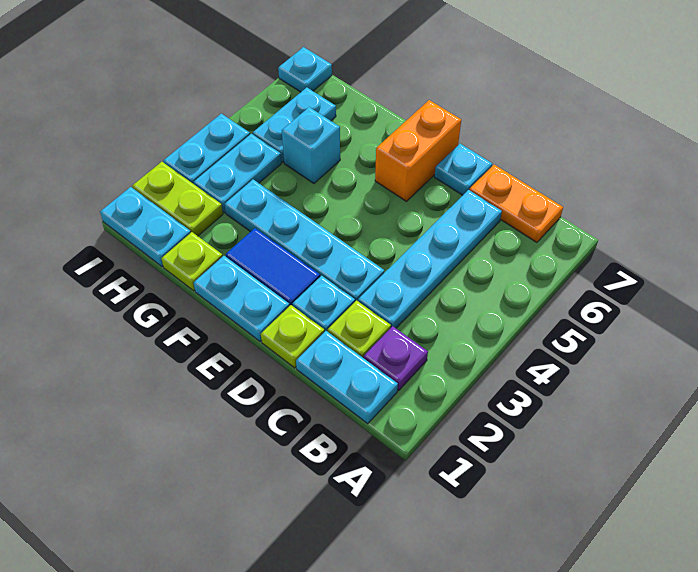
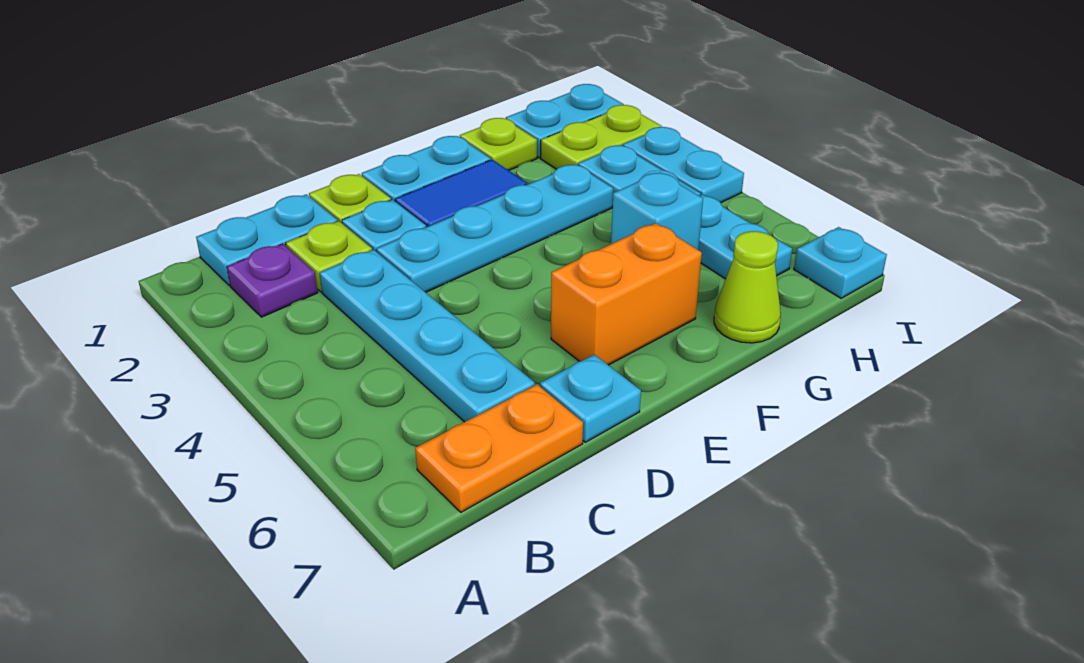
orange brick E6:E7 level 1 -> orange brick E6:F6 level 1
none -> lime cone G7 level 1

